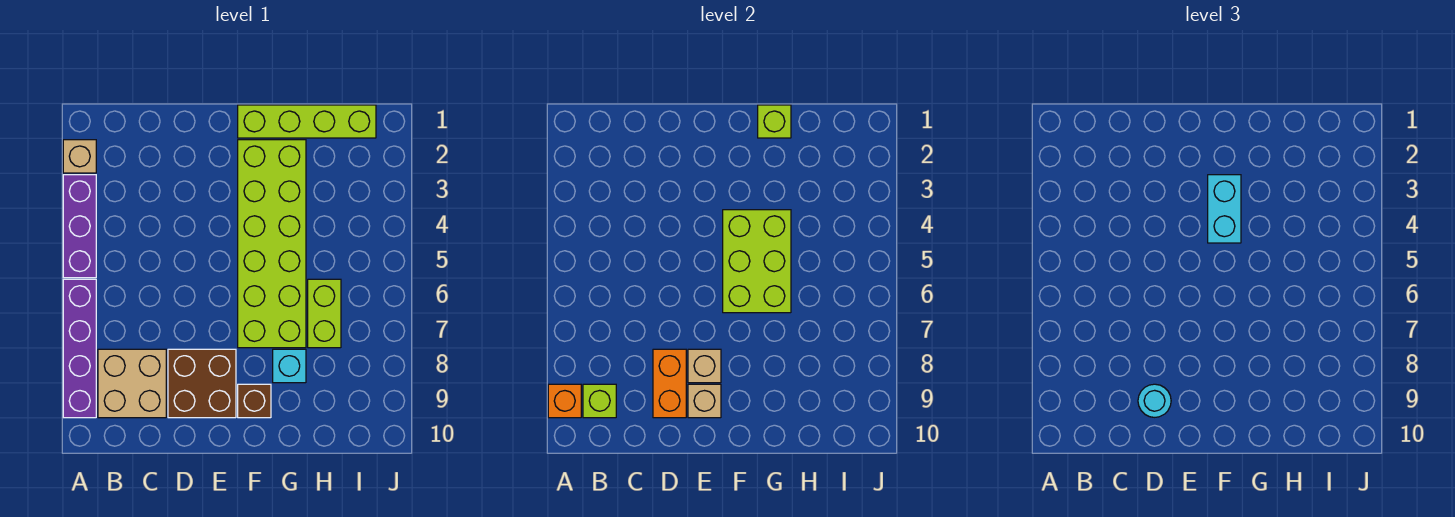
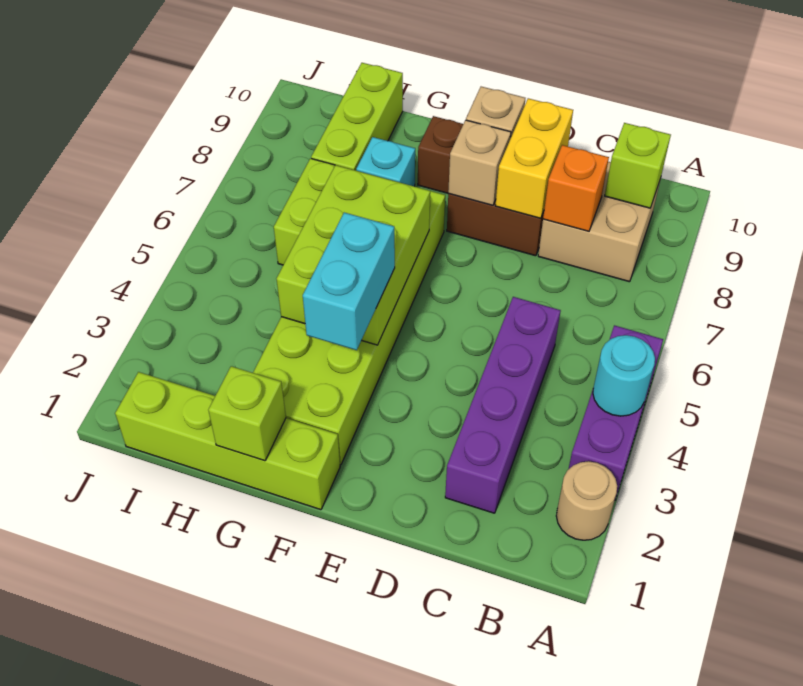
tan brick A2 level 1 -> tan round brick A2 level 1
purple brick A6:A9 level 1 -> purple brick C2:C5 level 1
orange brick A9 level 2 -> orange brick C8 level 2
orange brick D8:D9 level 2 -> yellow brick D8:D9 level 2
cyan round brick D9 level 3 -> cyan round brick A4 level 2
none -> lime brick H8:H10 level 1

